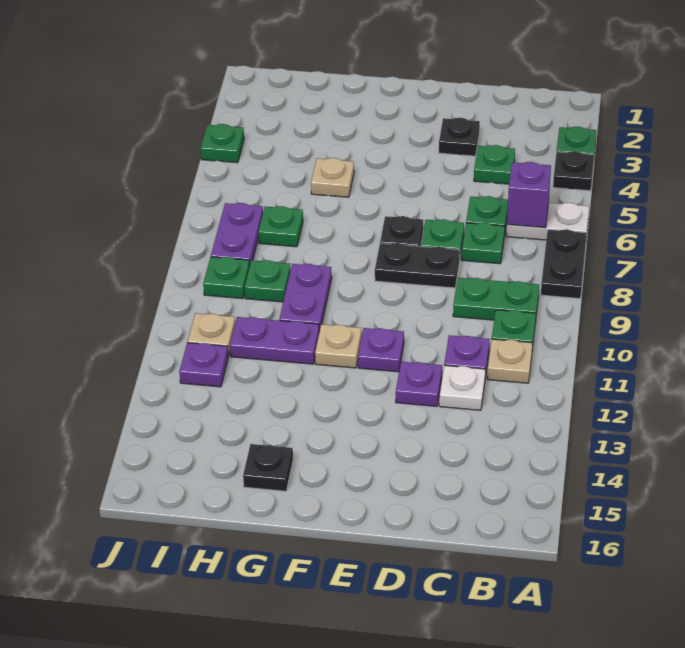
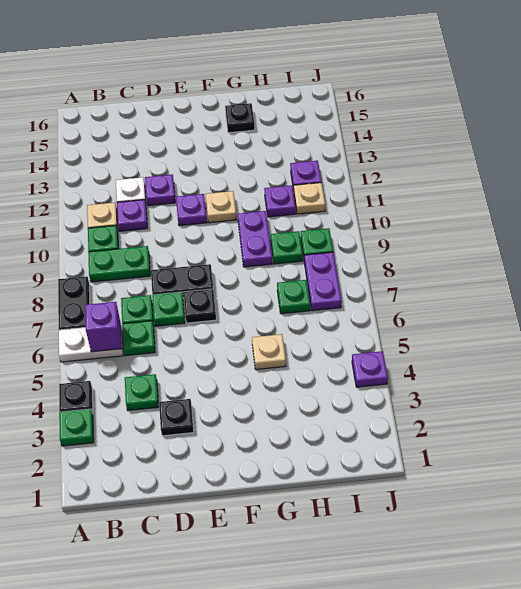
purple plate G11:H11 level 1 -> purple plate H11 level 1
green plate J4 level 1 -> purple plate J4 level 1

